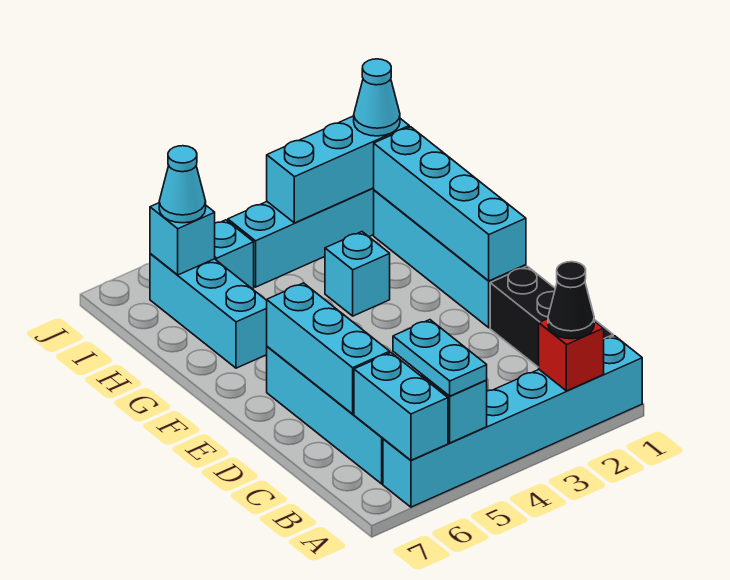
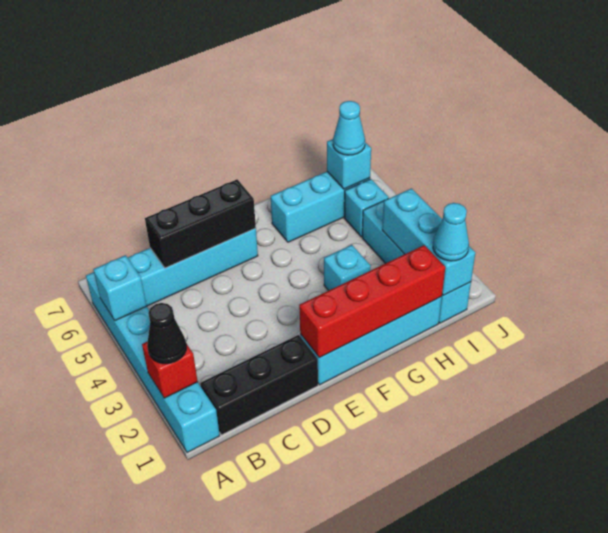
cyan plate A5:B5 level 3 -> none
cyan brick A6:B6 level 2 -> none
cyan brick C6:E6 level 2 -> black brick C6:E6 level 2
cyan brick E1:H1 level 2 -> red brick E1:H1 level 2

